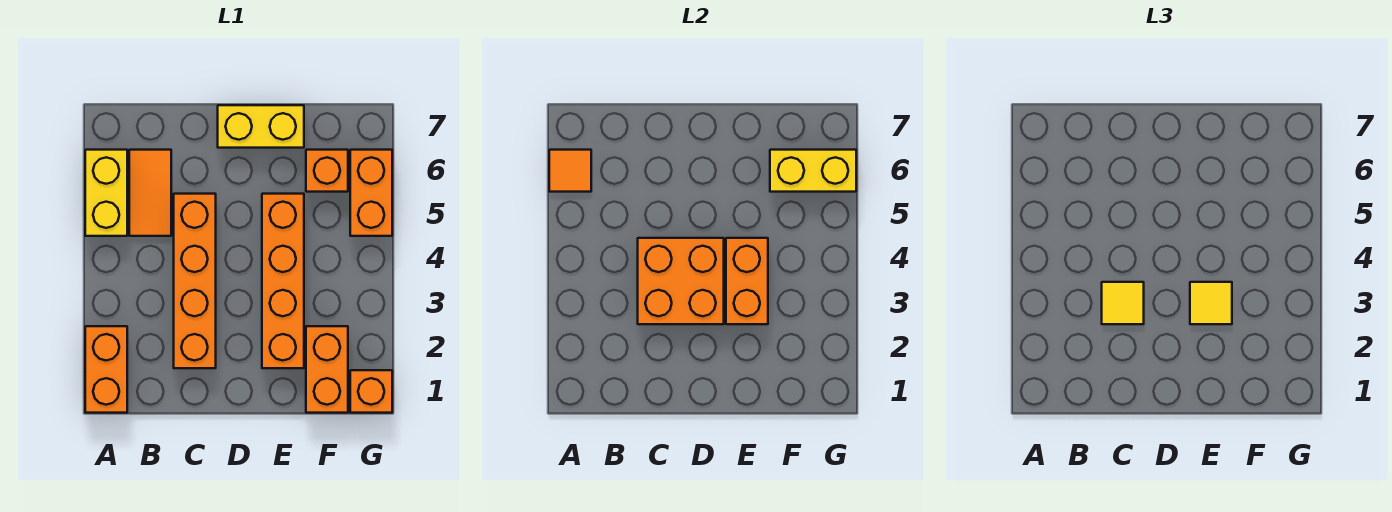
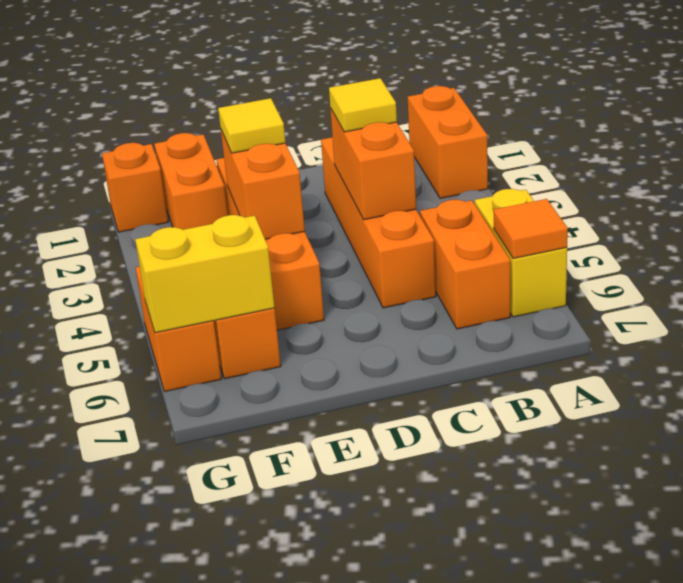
orange tile B5:B6 level 1 -> orange brick B5:B6 level 1
orange brick C3:D4 level 2 -> orange brick C3:C4 level 2
yellow brick D7:E7 level 1 -> none

